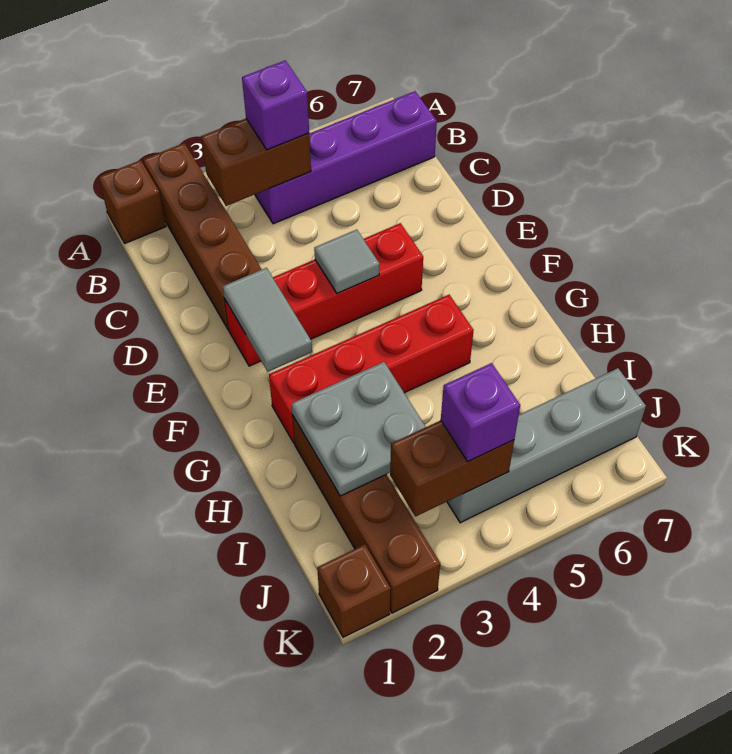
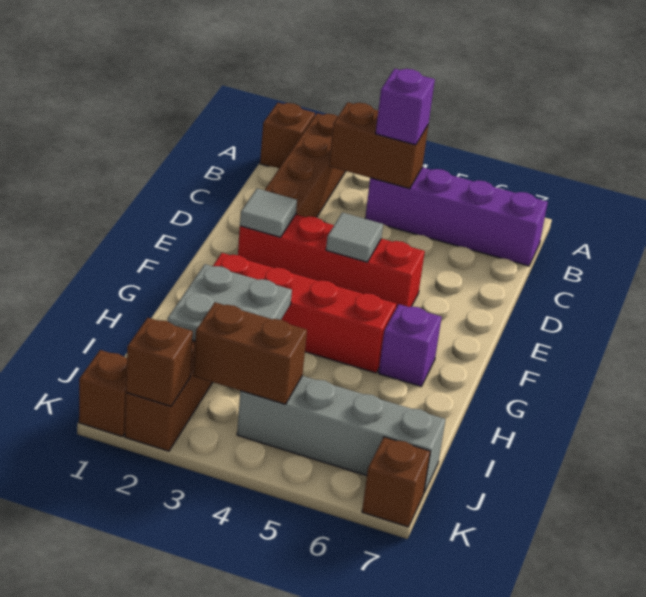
grey tile E2:F2 level 2 -> grey tile E2 level 2
purple brick J4 level 3 -> purple brick G6 level 1
none -> brown brick K2 level 2
none -> brown brick K7 level 1

